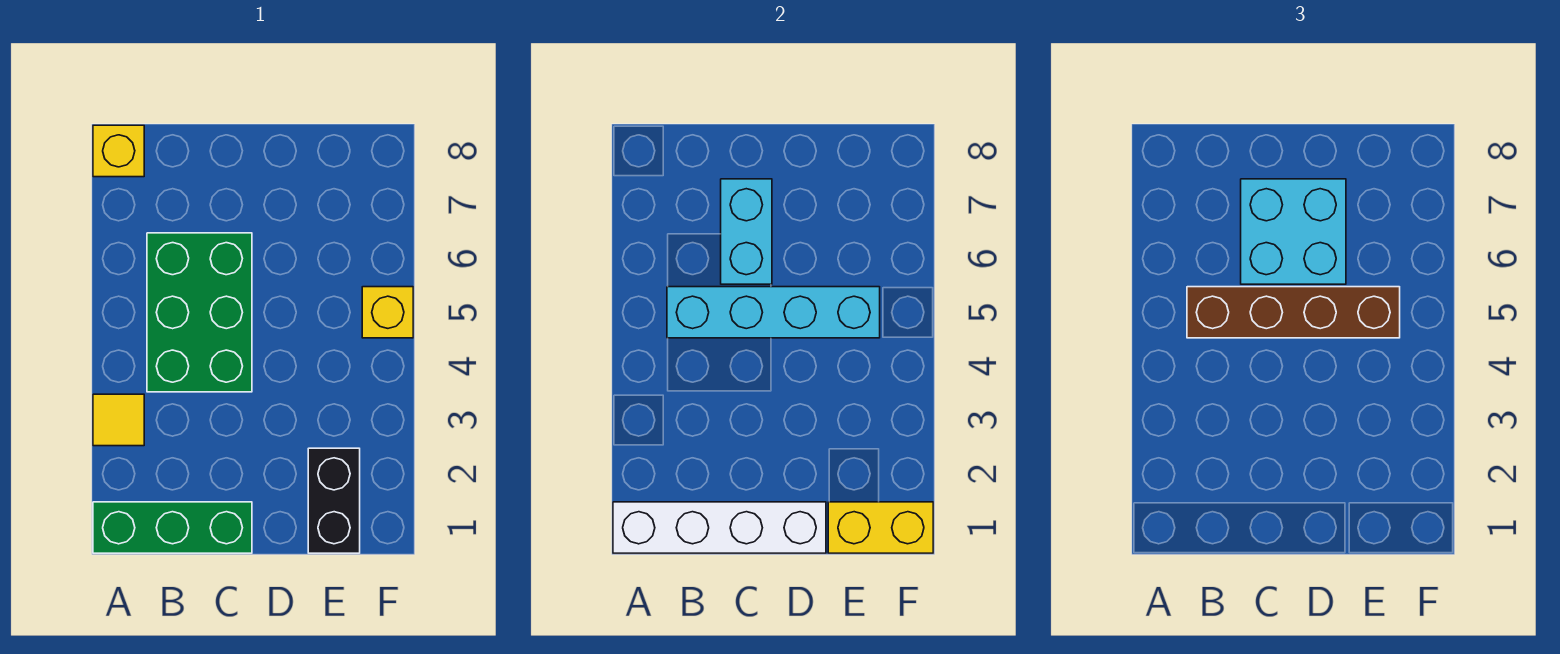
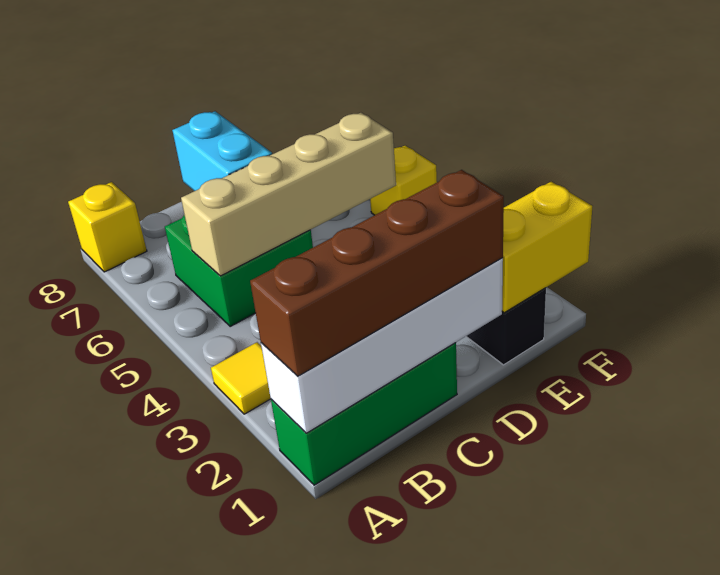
green brick B4:C6 level 1 -> green brick B5:C6 level 1
cyan brick B5:E5 level 2 -> tan brick B5:E5 level 2
brown brick B5:E5 level 3 -> brown brick A1:D1 level 3
cyan brick C6:D7 level 3 -> none

